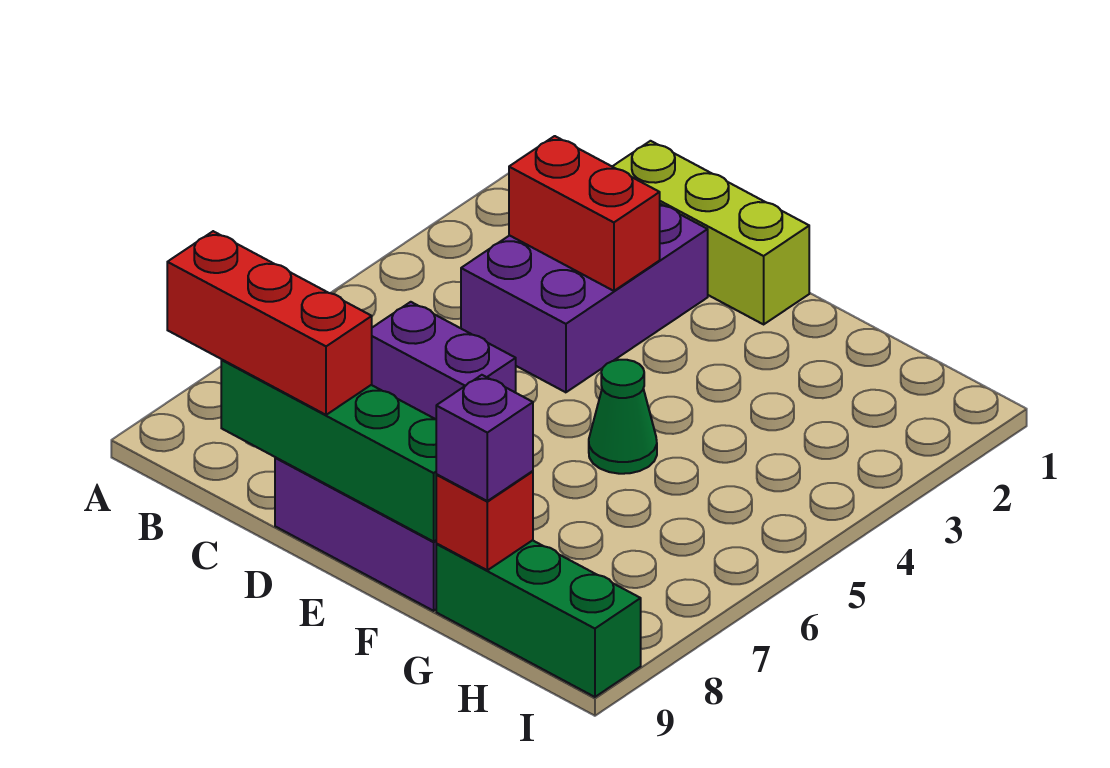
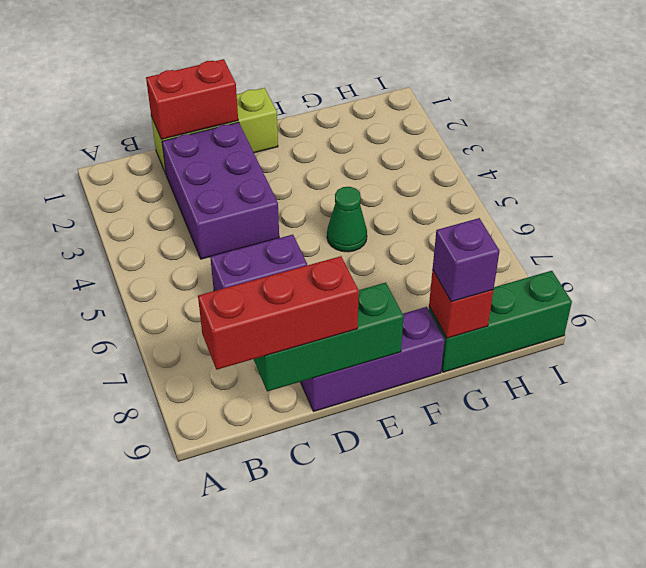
red brick C3:D3 level 2 -> red brick C1:D1 level 2
green brick C9:F9 level 2 -> green brick C9:E9 level 2

